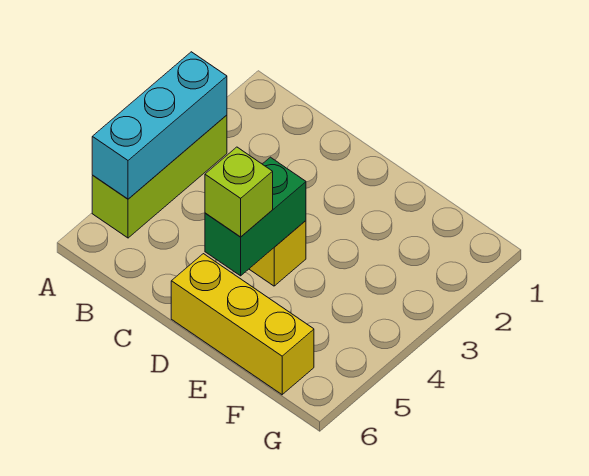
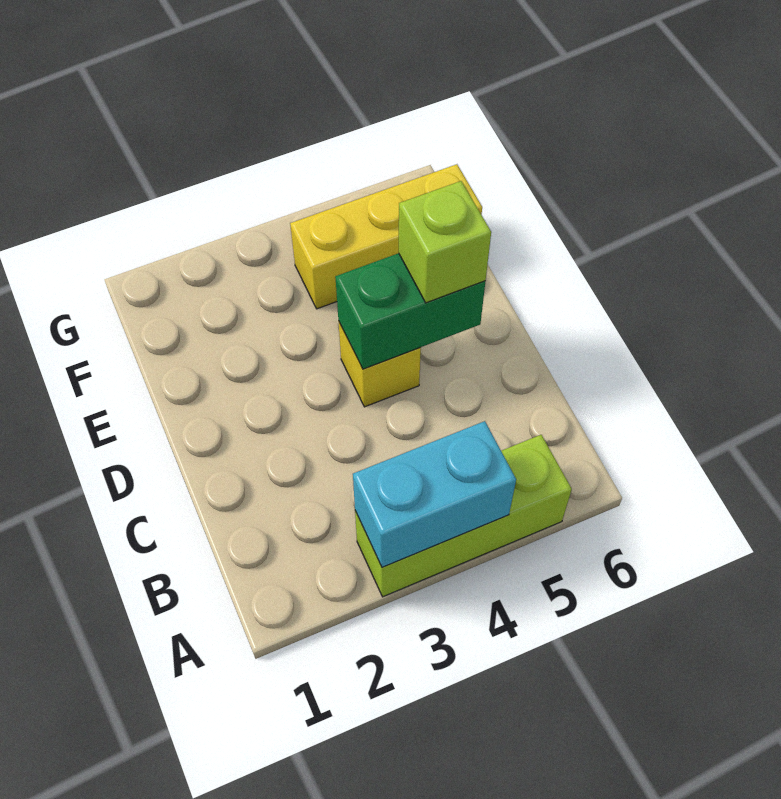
cyan brick A3:A5 level 2 -> cyan brick A3:A4 level 2
yellow brick D6:F6 level 1 -> yellow brick F4:F6 level 1

